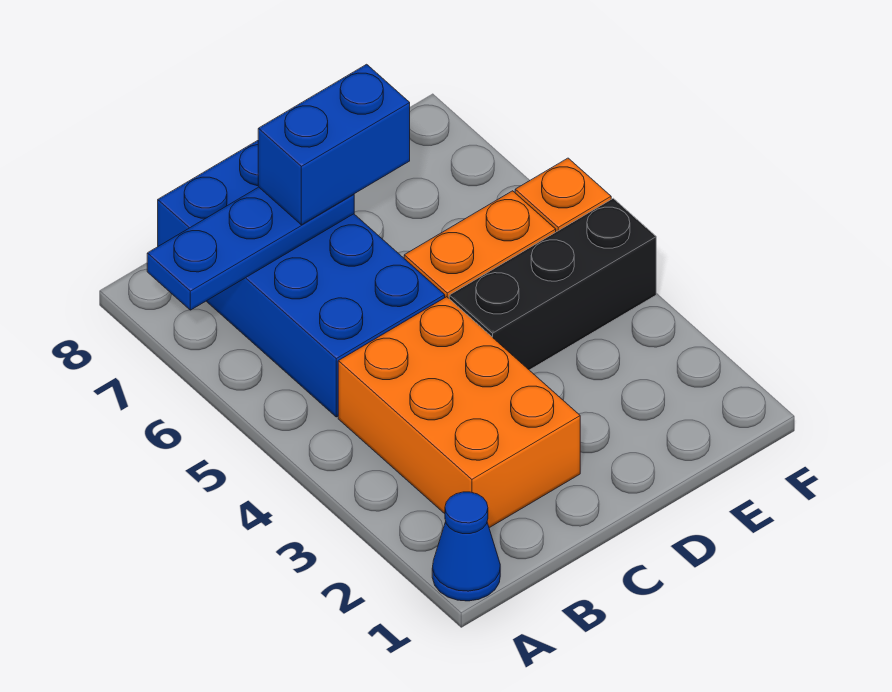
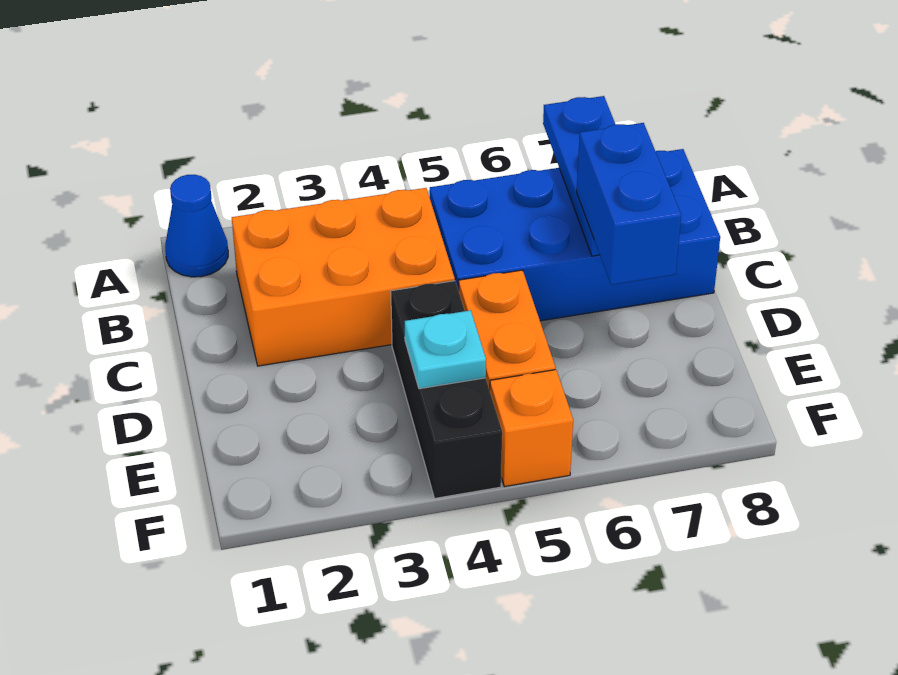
none -> cyan plate E4 level 2

